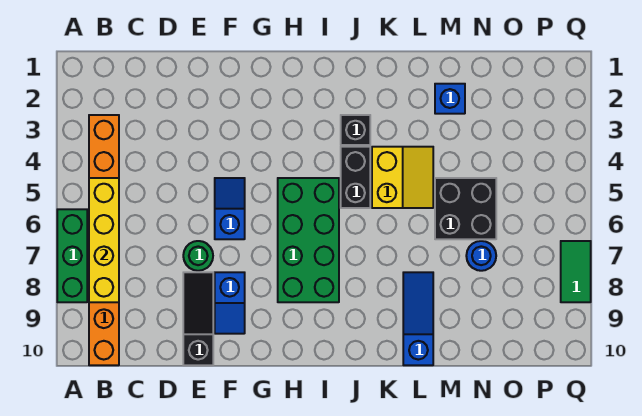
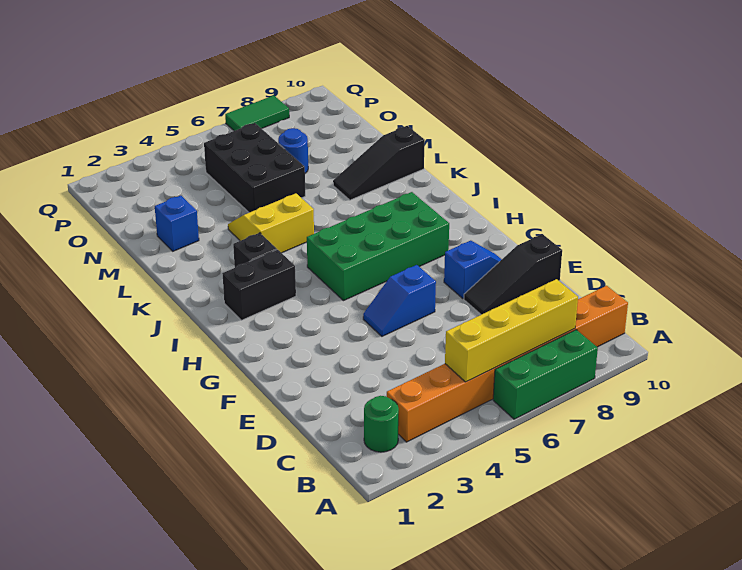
green round brick E7 level 1 -> green round brick B2 level 1
black brick J4:J5 level 1 -> black brick I2:I3 level 1
blue slope L8:L10 level 1 top 10 -> black slope L8:L10 level 1 top 10
black brick M5:N6 level 1 -> black brick M5:O6 level 1

